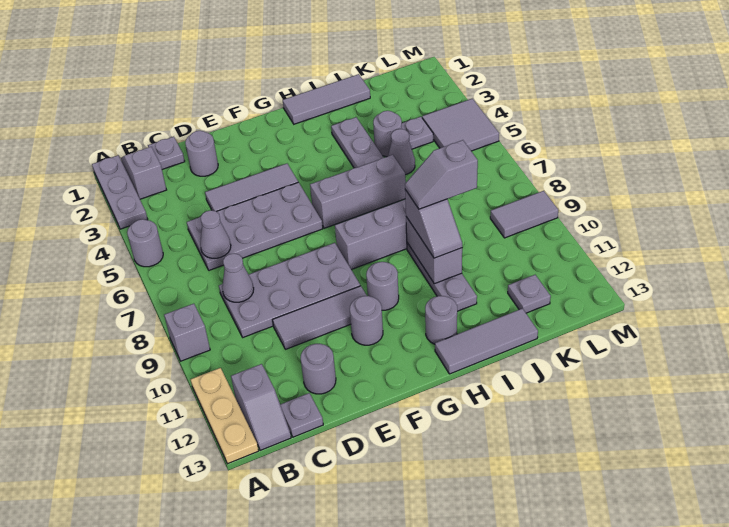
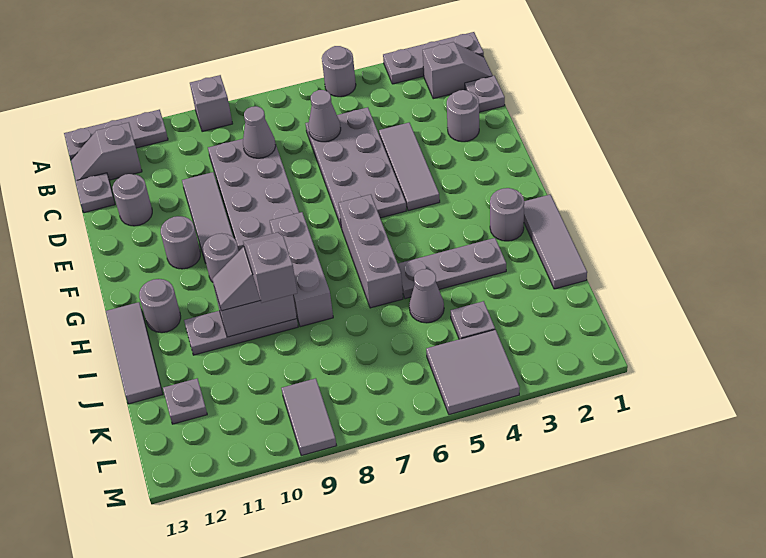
tan plate A11:A13 level 1 -> grey plate A11:A13 level 1
grey round brick J4 level 1 -> grey round brick H2 level 1

